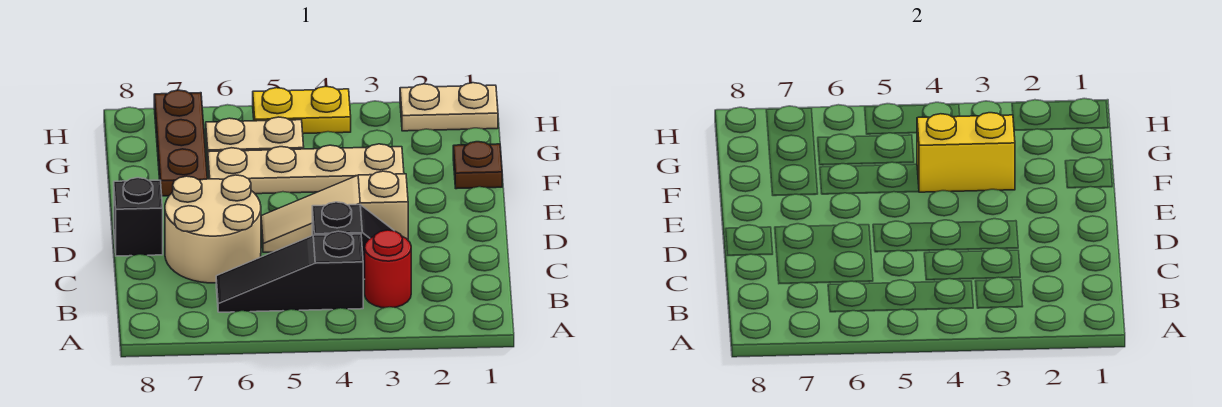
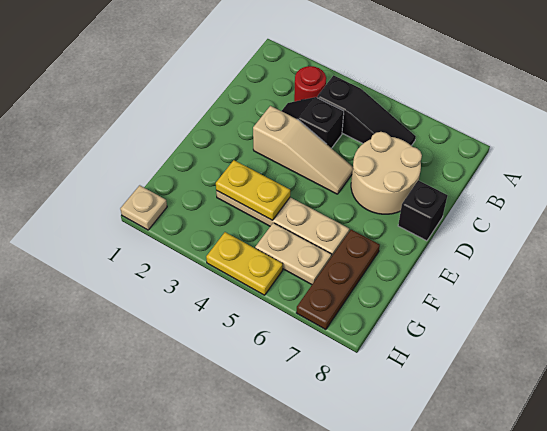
brown plate F1 level 1 -> none
yellow brick F3:F4 level 2 -> yellow plate F3:F4 level 2
tan plate H1:H2 level 1 -> tan plate H1 level 1

